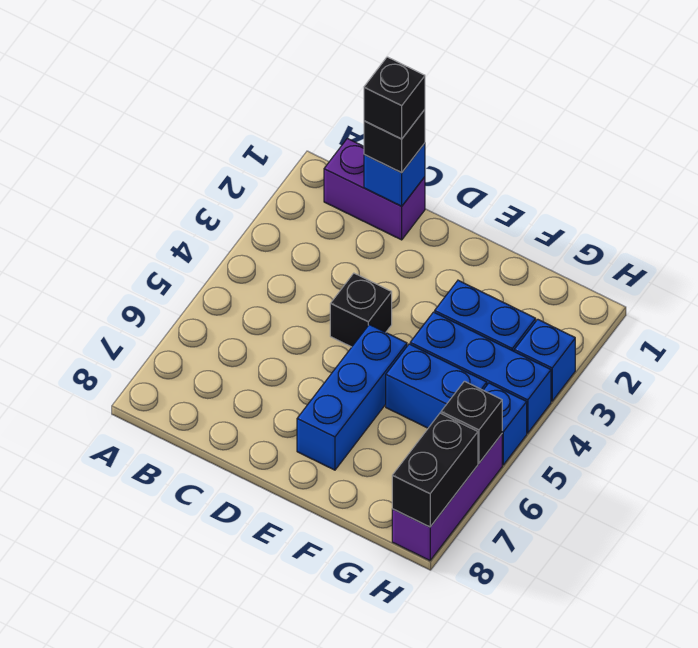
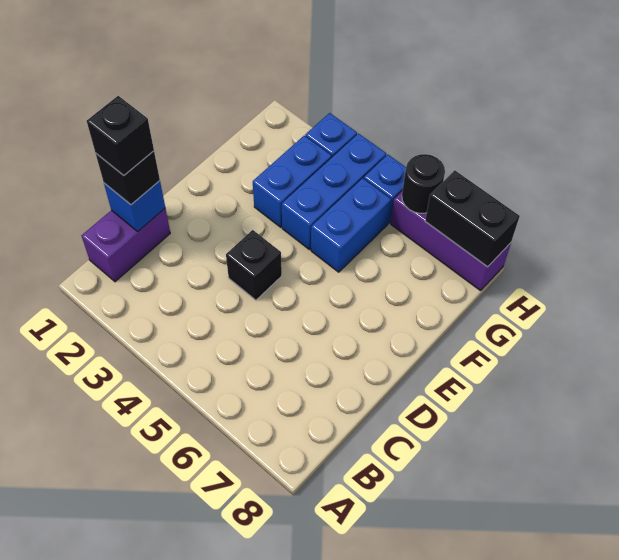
blue brick E5:E7 level 1 -> none
black brick H6 level 2 -> black round brick H6 level 2

